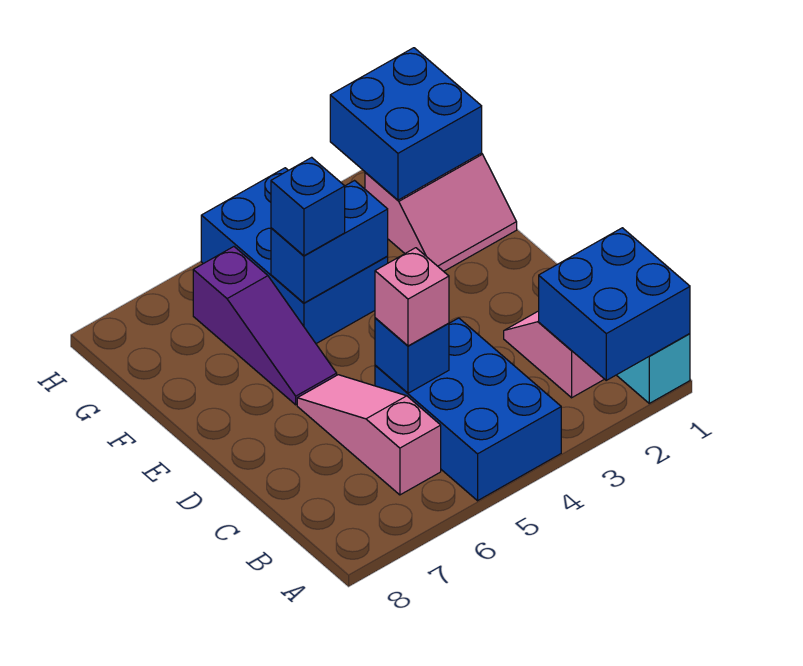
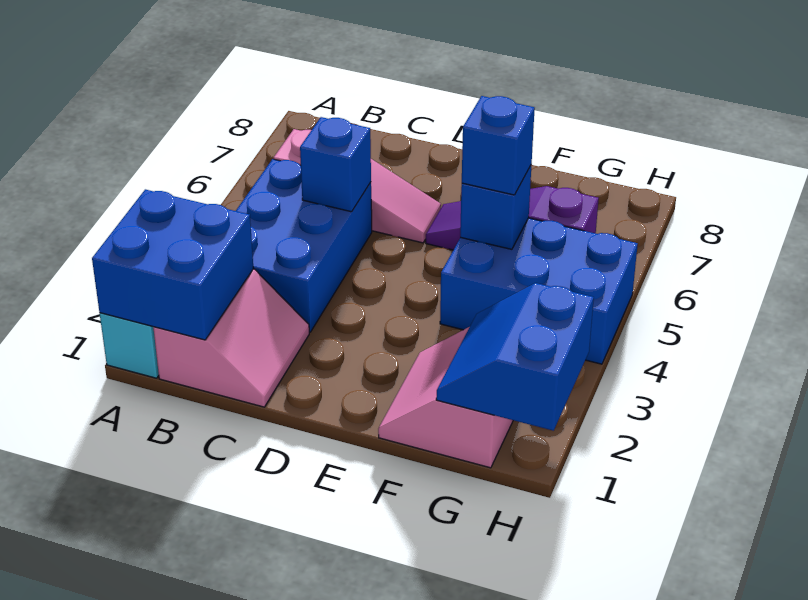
blue brick A4:C5 level 1 -> blue brick B3:C5 level 1
pink brick C5 level 3 -> none
blue brick F4:F5 level 2 -> blue brick F5 level 2
blue brick G1:H2 level 2 -> blue slope G1:H2 level 2 top H

